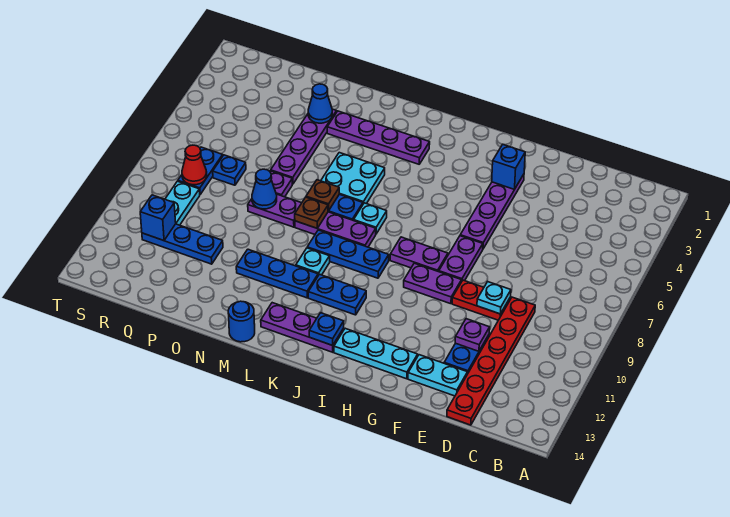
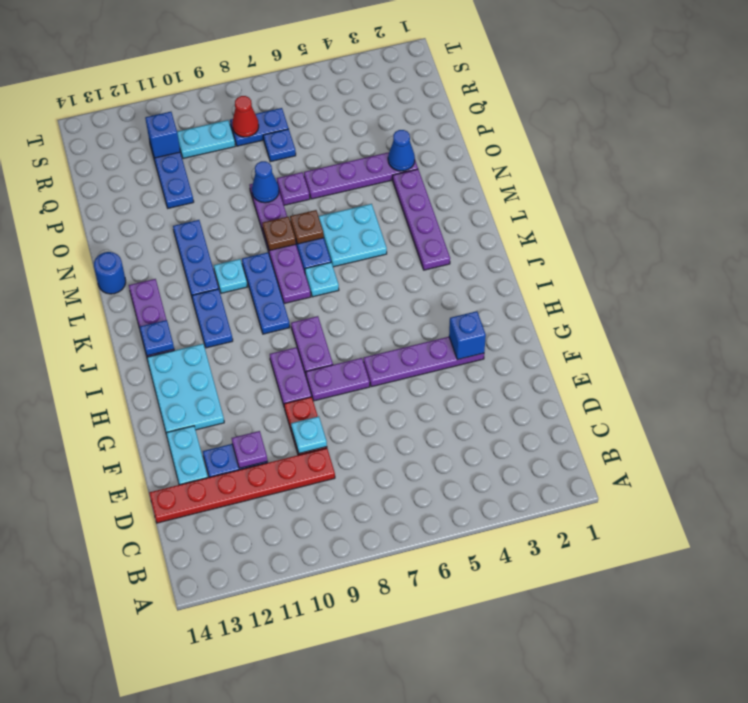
cyan plate G13:I13 level 1 -> cyan plate G12:I13 level 1

